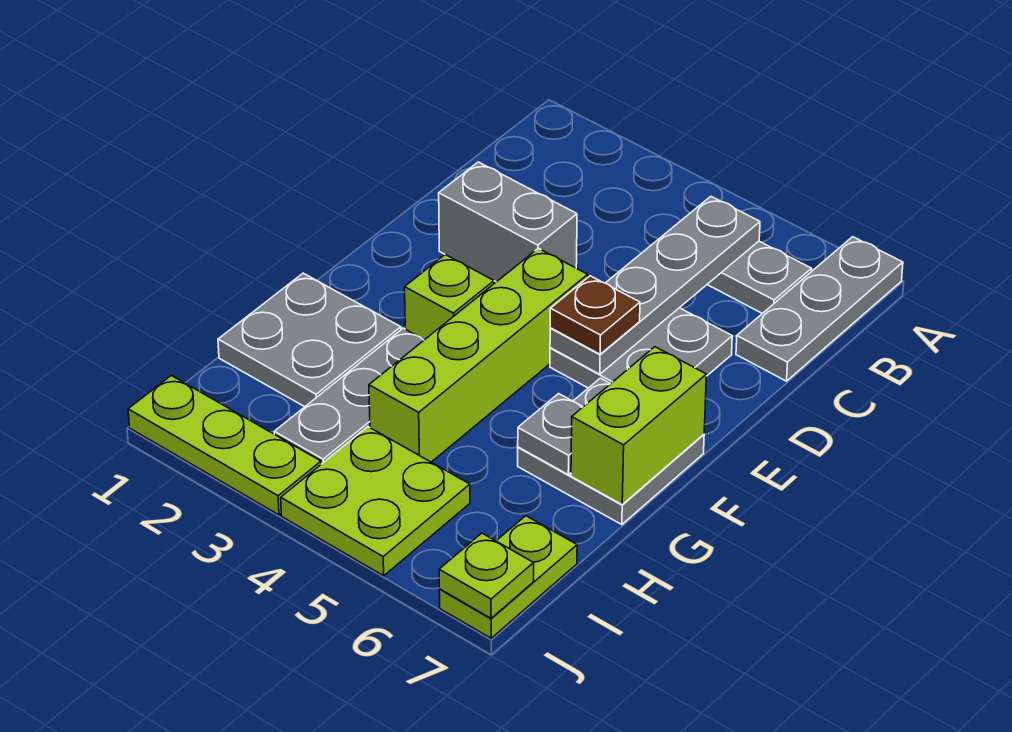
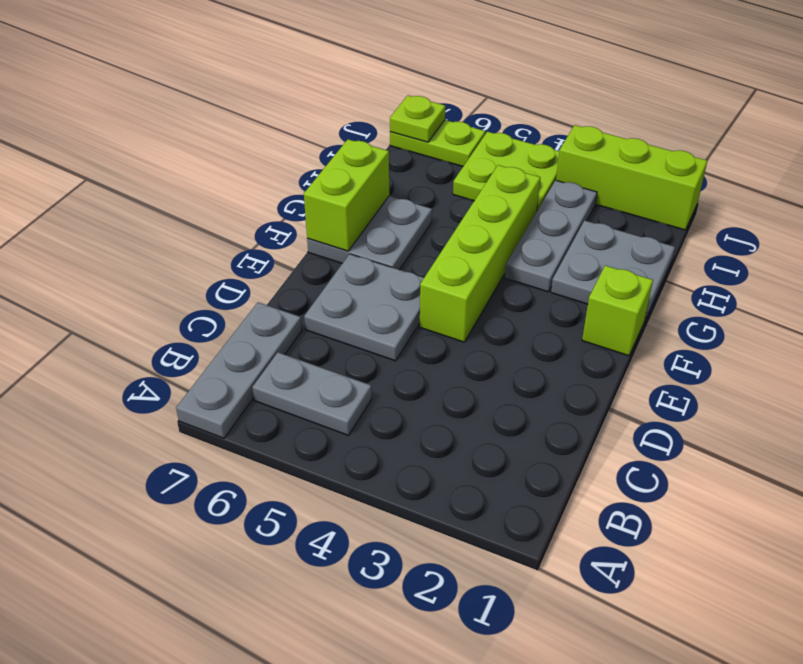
grey plate B5:E5 level 2 -> none
grey brick D2:D3 level 1 -> none
brown plate E5 level 3 -> none
lime brick F3 level 1 -> lime brick F1 level 1
grey plate G6 level 2 -> none
lime plate I7:J7 level 1 -> lime plate J6:J7 level 1
lime plate J1:J3 level 1 -> lime brick J1:J3 level 1

